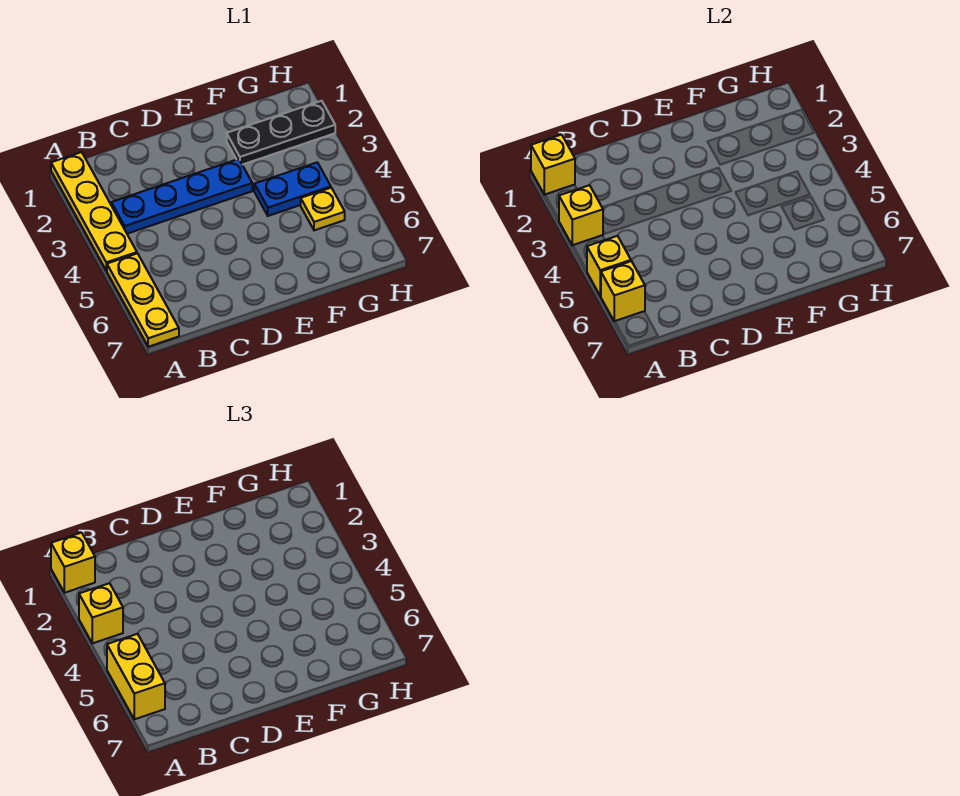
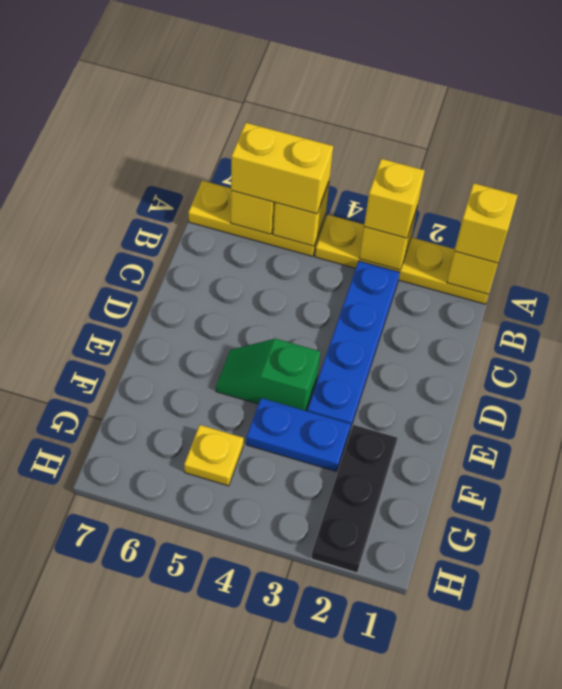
none -> green slope E4:E5 level 1 top 4
blue plate F4:G4 level 1 -> blue plate F3:F4 level 1

